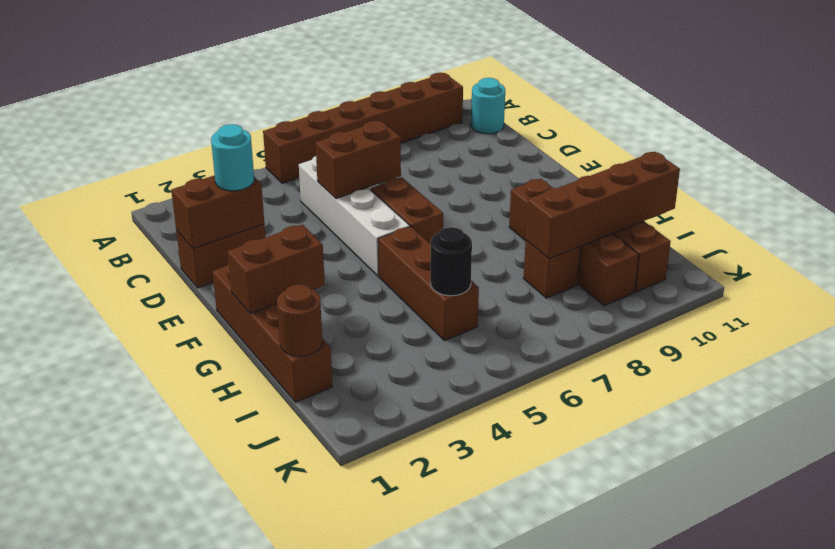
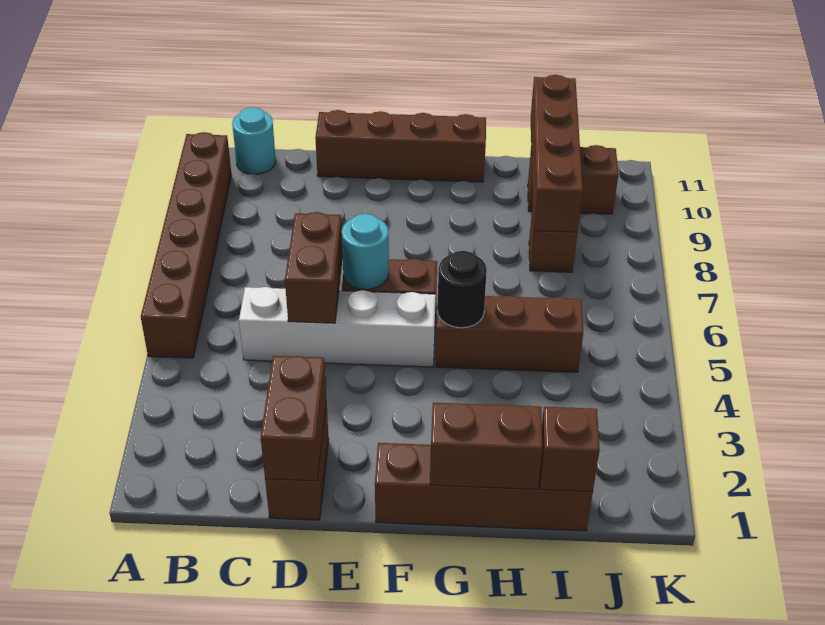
cyan round brick D2 level 3 -> cyan round brick E6 level 2
brown brick G1:G2 level 2 -> brown brick G1:H1 level 2
brown brick G9:J9 level 1 -> brown brick D11:G11 level 1
brown round brick I1 level 2 -> brown brick I1 level 2
black round brick I5 level 2 -> black round brick G5 level 2

